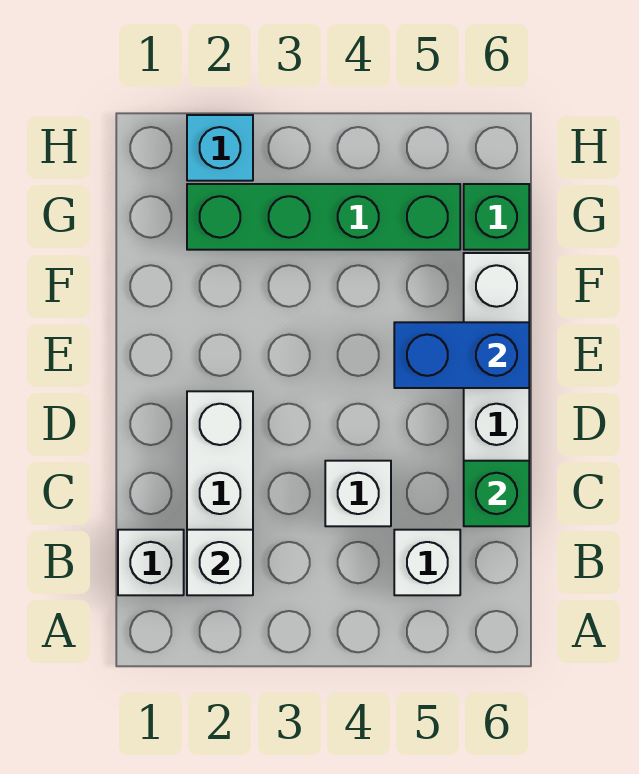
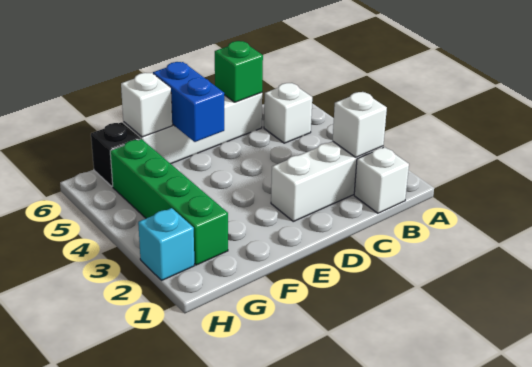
white brick C4 level 1 -> white brick F6 level 2
green brick G6 level 1 -> black brick G6 level 1

